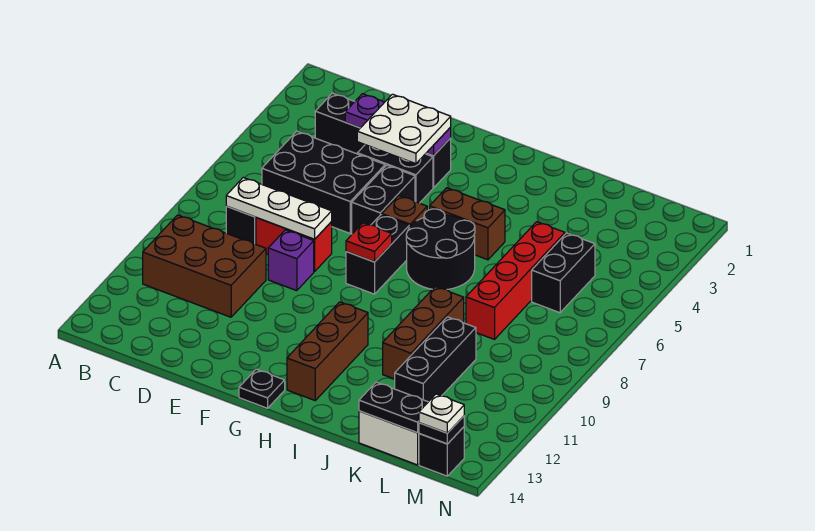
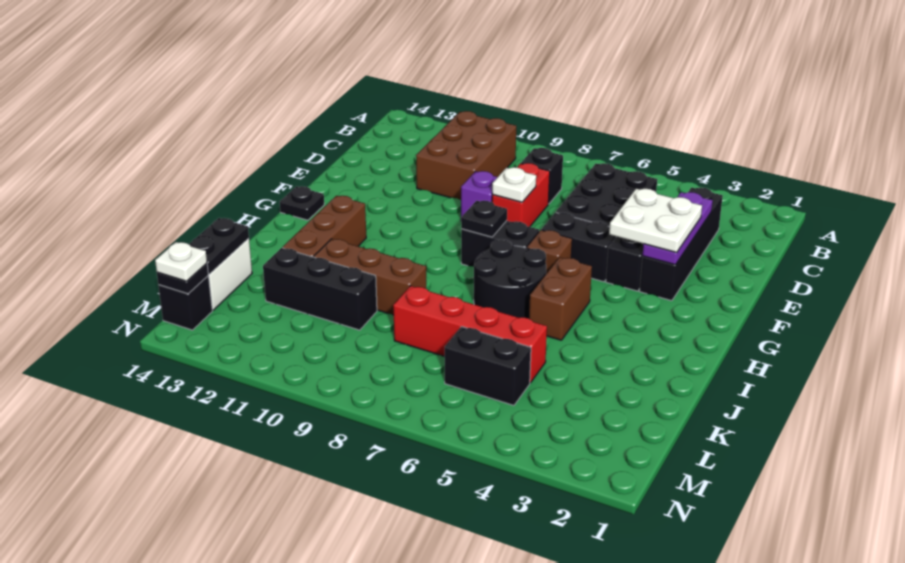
white plate C8:E8 level 2 -> white plate E8 level 2
red plate G8 level 2 -> black plate G8 level 2
brown brick H11:H13 level 1 -> brown brick H12:J12 level 1

